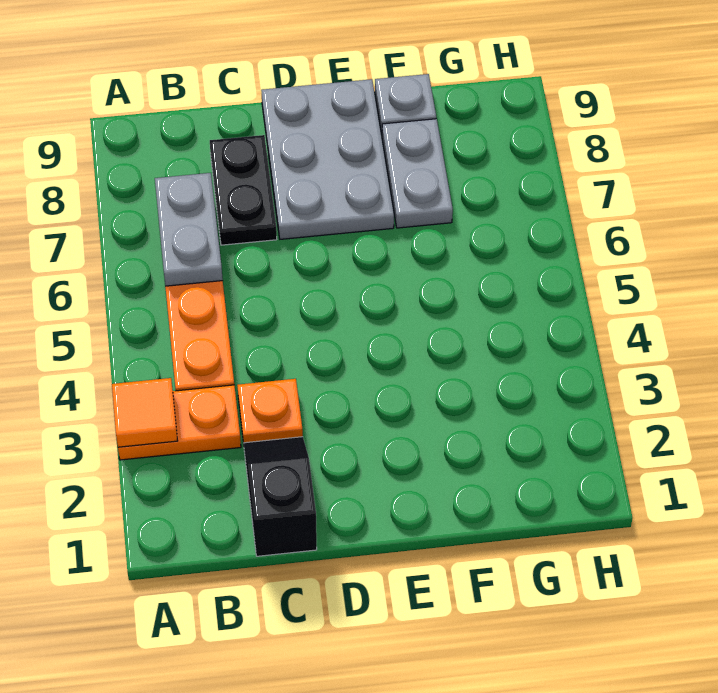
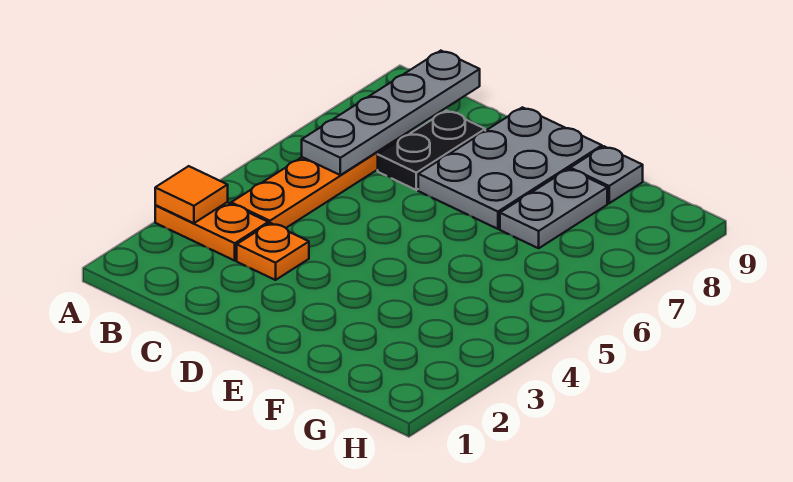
grey plate B6:B7 level 2 -> grey plate B6:B9 level 2
black slope C1:C2 level 1 top 1 -> none

